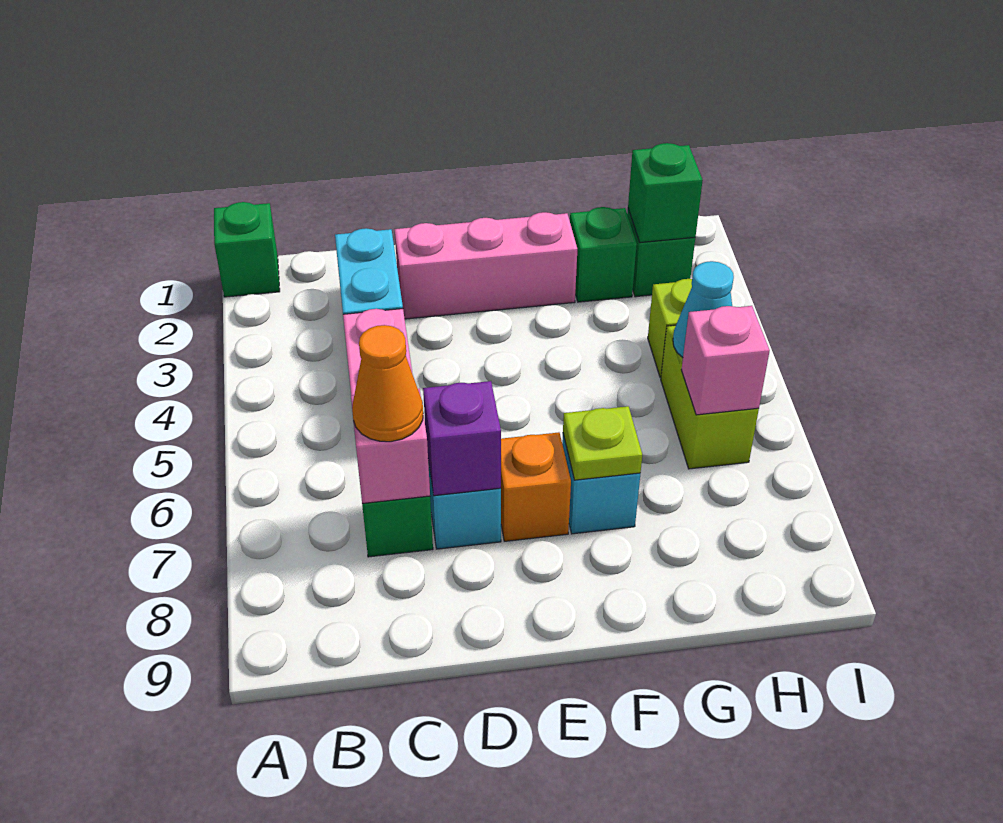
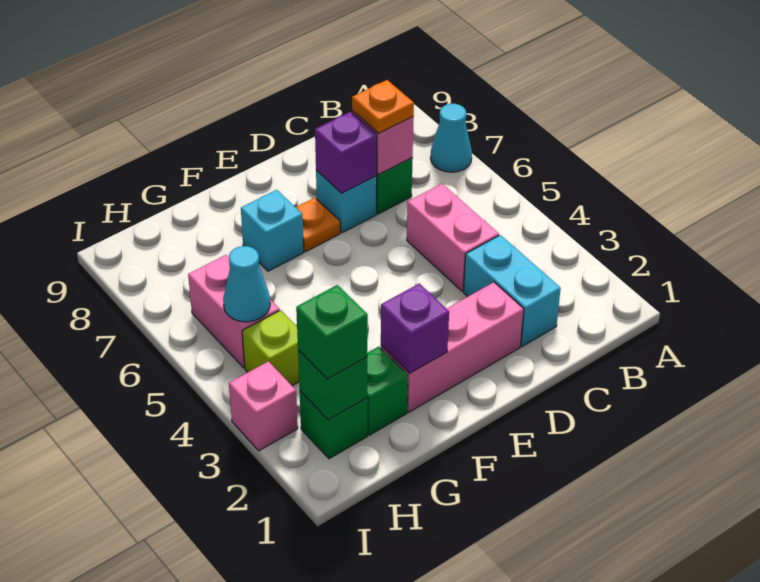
green brick A1 level 1 -> green brick H2 level 3
none -> cyan cone A7 level 1
orange cone C7 level 3 -> orange plate C7 level 3
orange brick E7 level 1 -> orange plate E7 level 1
none -> purple brick F2 level 2
lime plate F7 level 2 -> none
lime brick H5:H6 level 1 -> pink brick H5:H6 level 1
pink brick H6 level 2 -> pink brick I3 level 1

